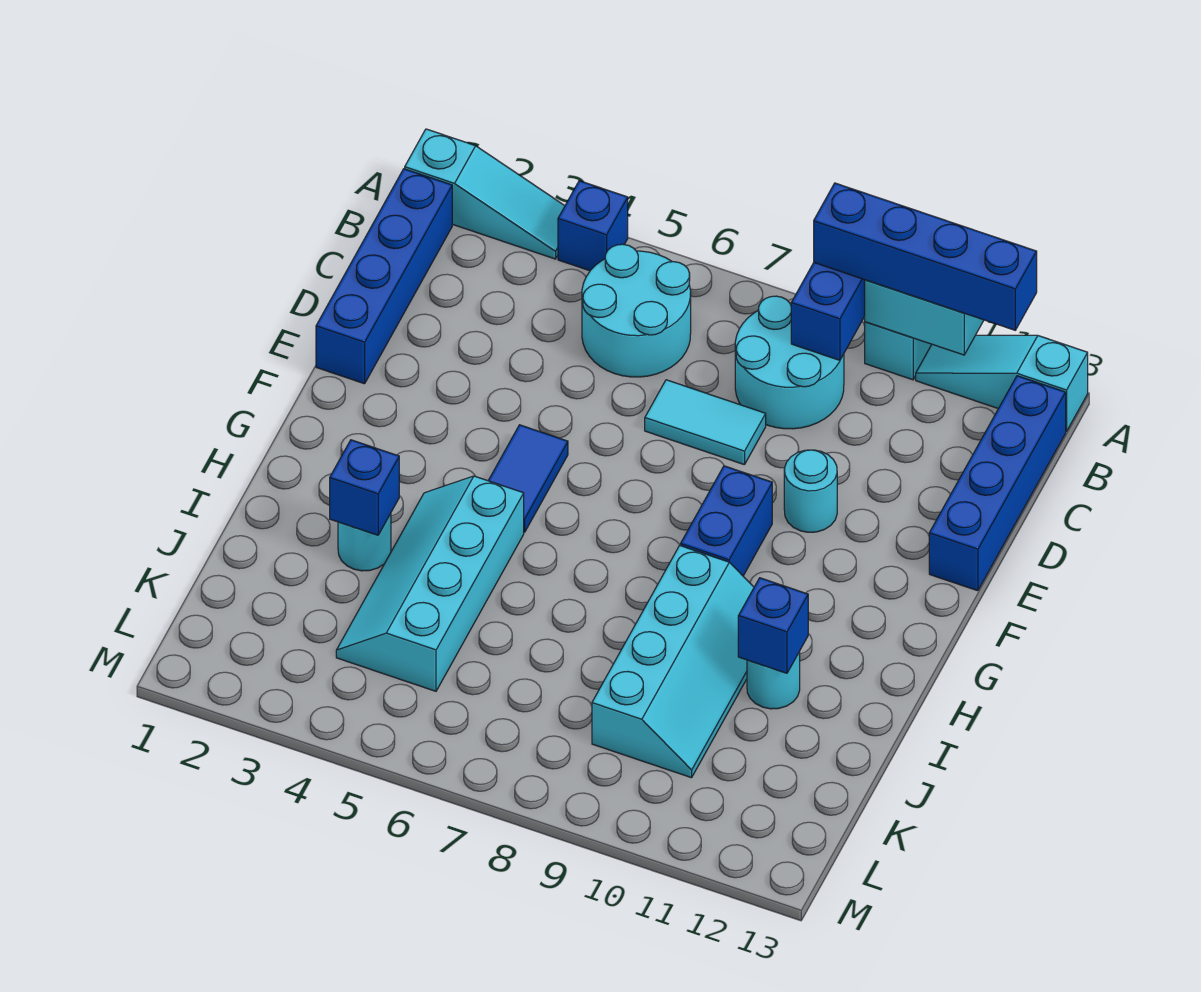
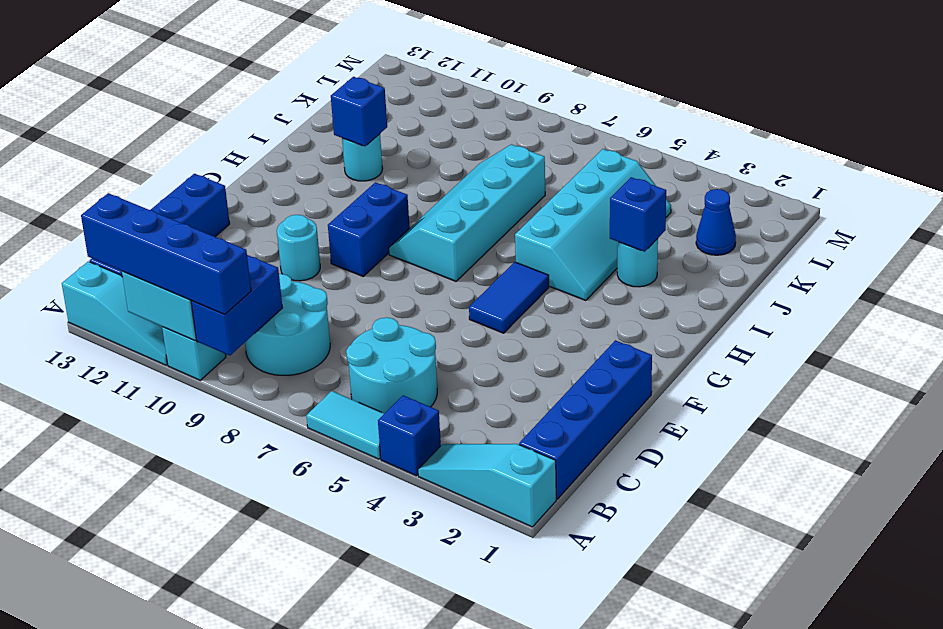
cyan tile D7:D8 level 1 -> cyan tile A5:A6 level 1
cyan slope H9:K10 level 1 top 9 -> cyan slope G7:J8 level 1 top 7
none -> blue cone K2 level 1

